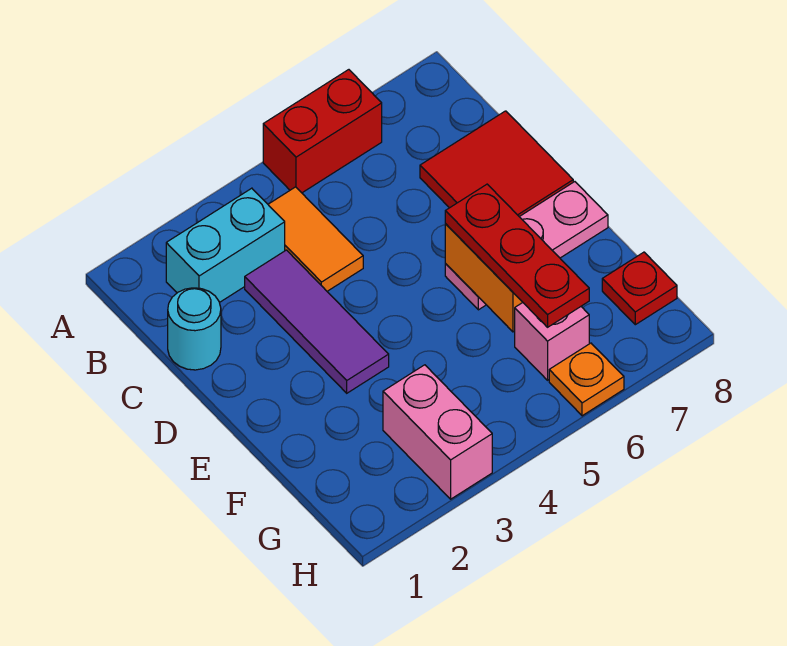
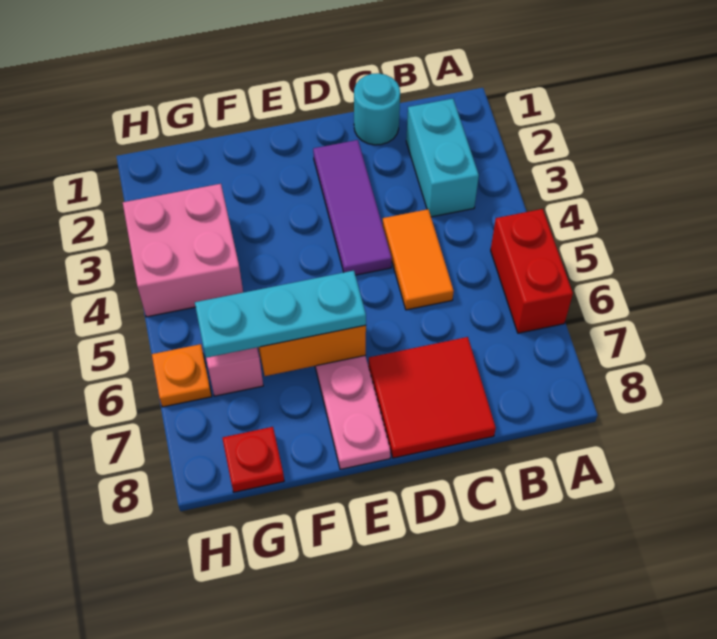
orange tile B4:C4 level 1 -> orange tile C4:C5 level 1
purple tile C3:E3 level 1 -> purple tile D2:D4 level 1
red plate E6:G6 level 3 -> cyan plate E6:G6 level 3
pink brick G3:H3 level 1 -> pink brick G3:H4 level 1

